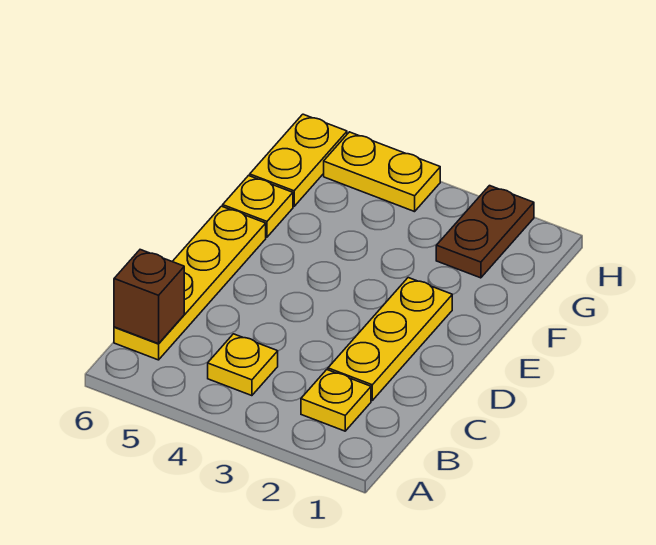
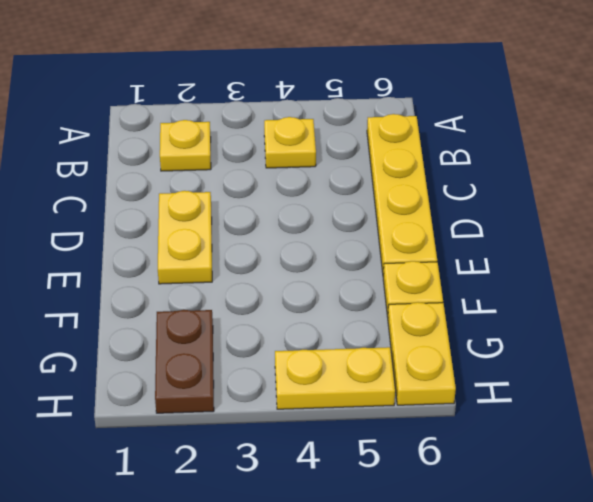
brown brick B6 level 2 -> none
yellow plate C2:E2 level 1 -> yellow plate D2:E2 level 1

